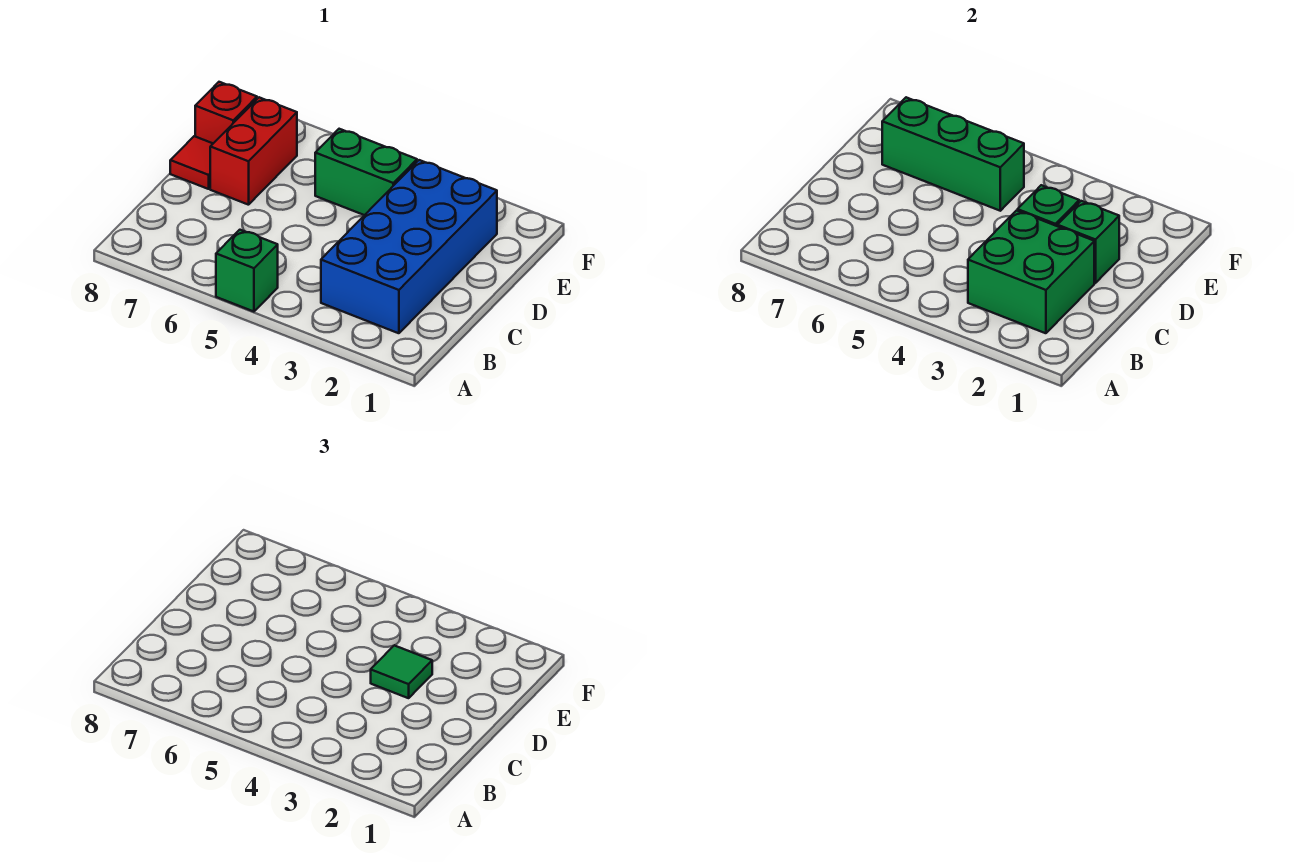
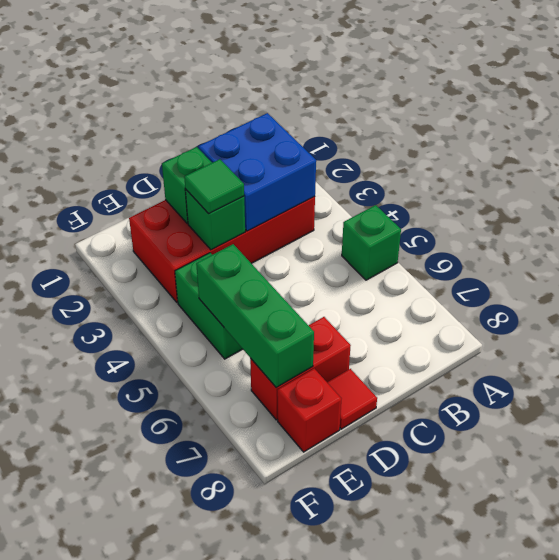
blue brick B2:E3 level 1 -> red brick B2:E3 level 1
green brick B2:C3 level 2 -> blue brick B2:C3 level 2

